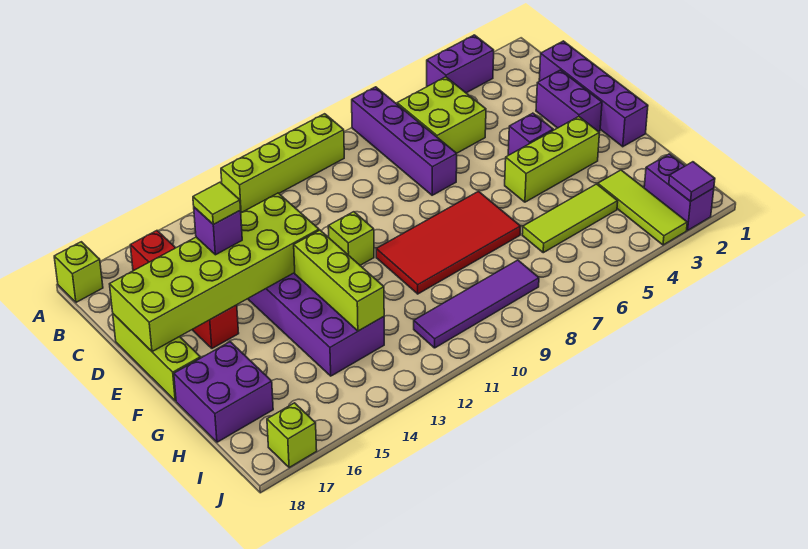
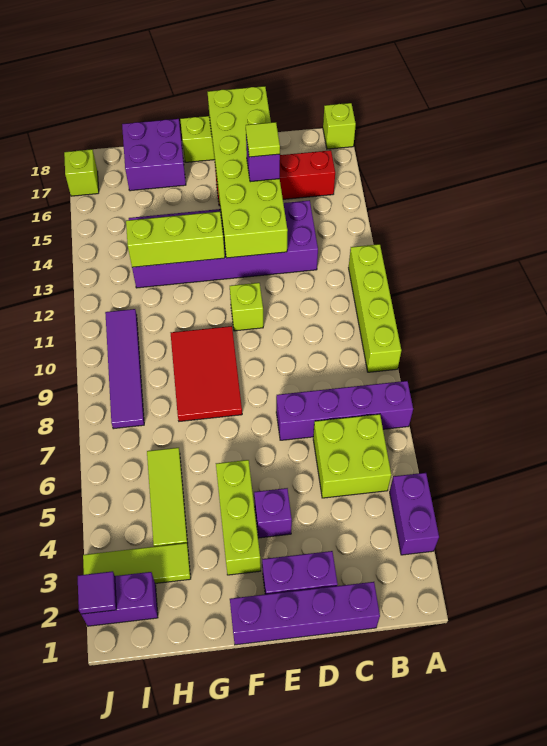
red tile F7:G10 level 1 -> red tile F8:G10 level 1

